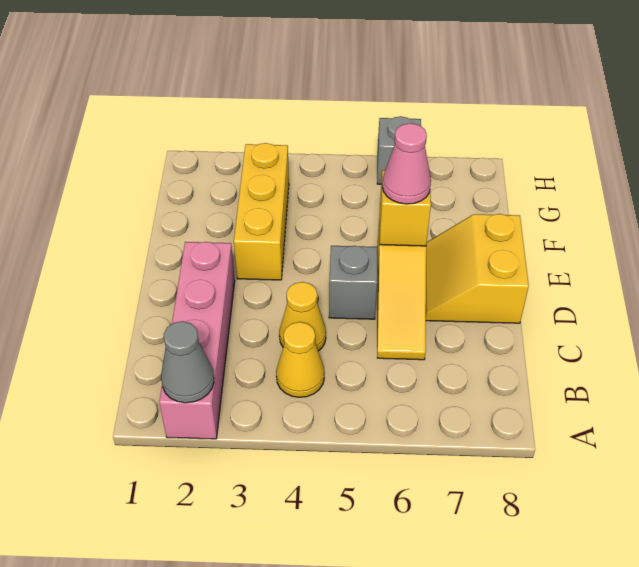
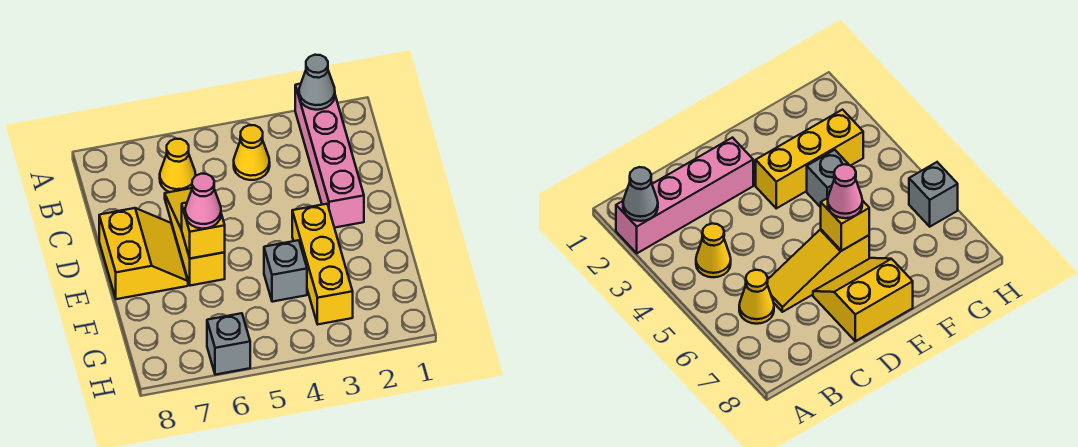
yellow cone C4 level 1 -> yellow cone B6 level 1
grey brick D5 level 1 -> grey brick F4 level 1

